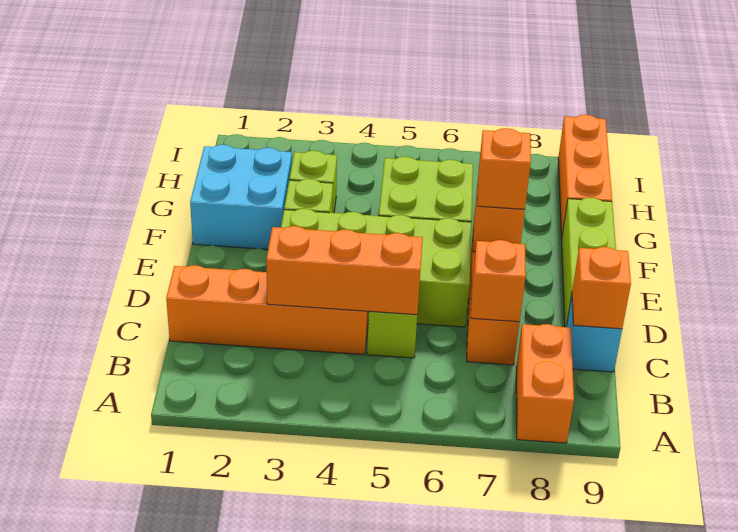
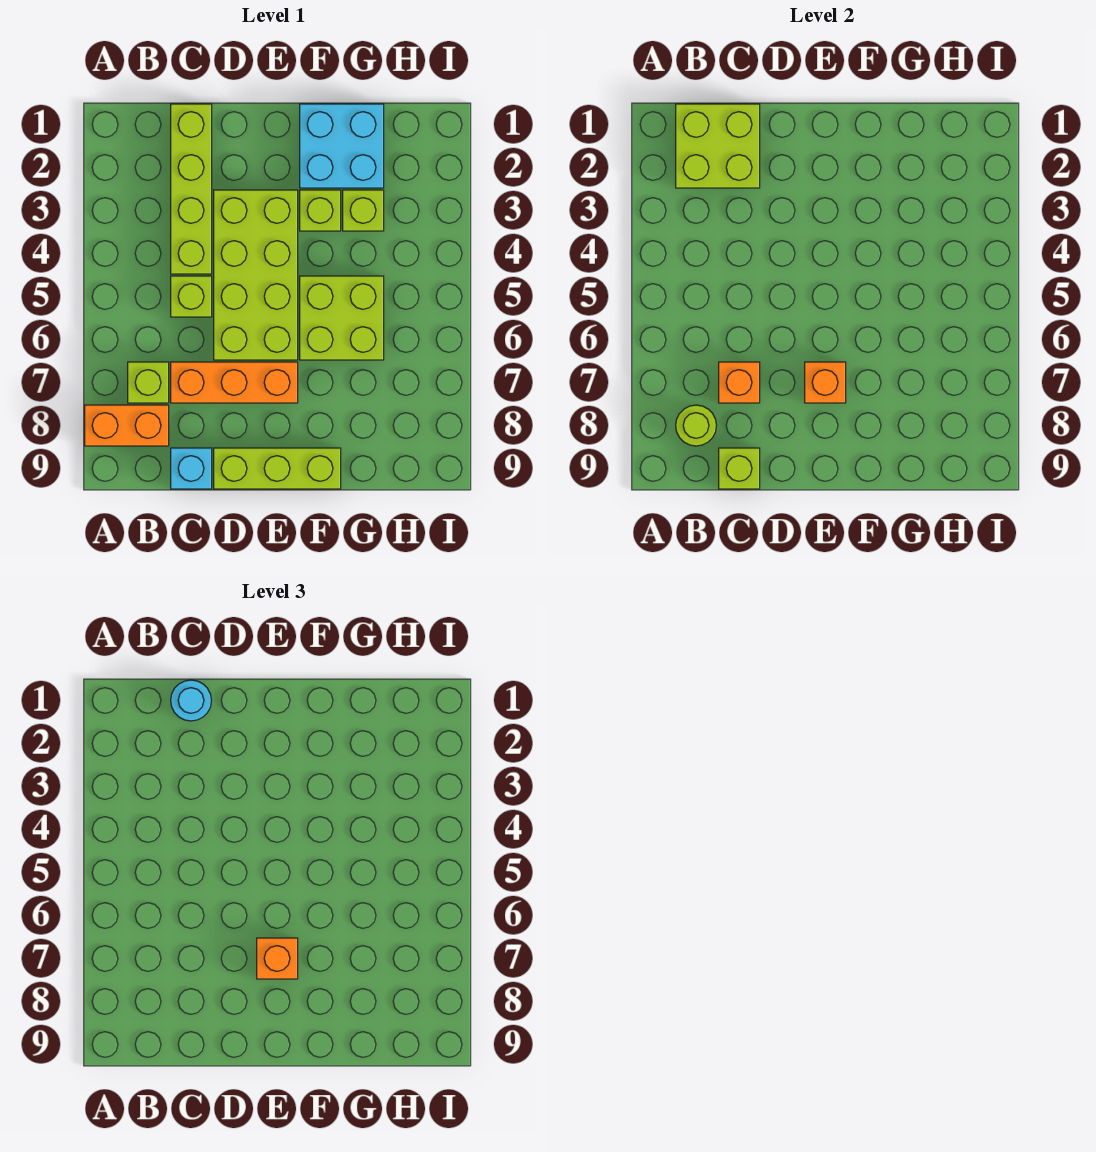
none -> lime brick B1:C2 level 2
none -> lime brick B7 level 1
none -> lime round brick B8 level 2
orange brick C1:C4 level 1 -> lime brick C1:C4 level 1
none -> cyan round brick C1 level 3
orange brick C3:C5 level 2 -> none
orange brick C9 level 2 -> lime brick C9 level 2
orange brick G9:I9 level 1 -> none

